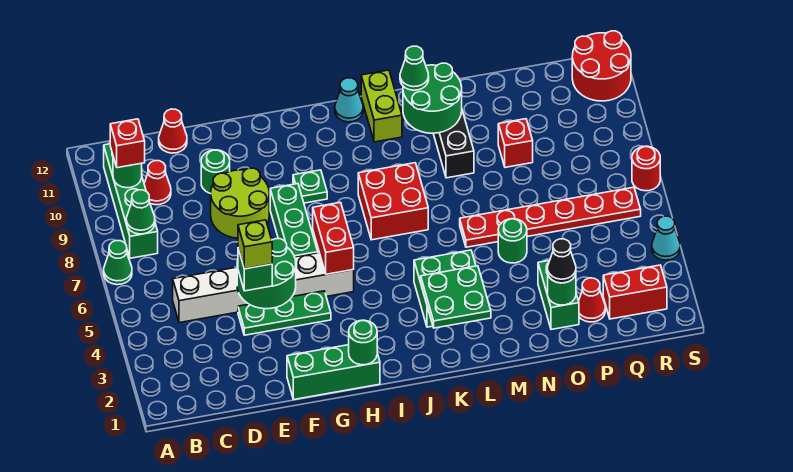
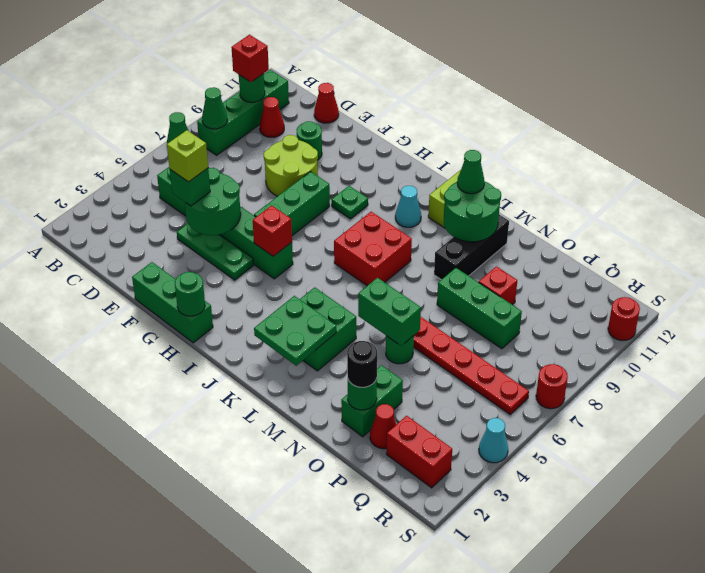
white brick C5:H5 level 1 -> green brick C5:H5 level 1
red brick H5:H6 level 2 -> red brick H5 level 2
cyan cone J12 level 1 -> cyan cone J10 level 1
none -> green brick M5:N5 level 2
none -> green brick N8:P8 level 1
black cone O2 level 3 -> black round brick O2 level 3
red round brick R11:S12 level 1 -> red round brick S11 level 1

